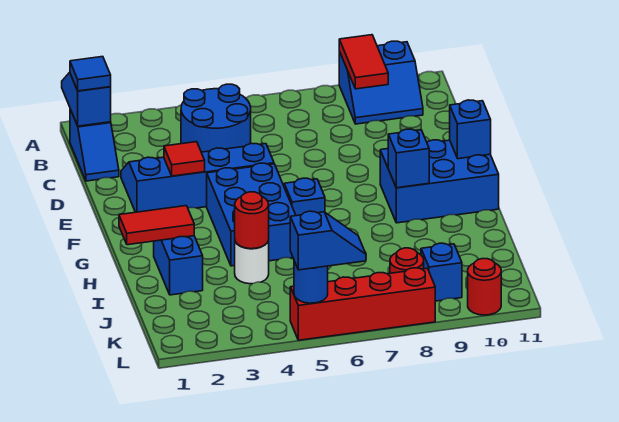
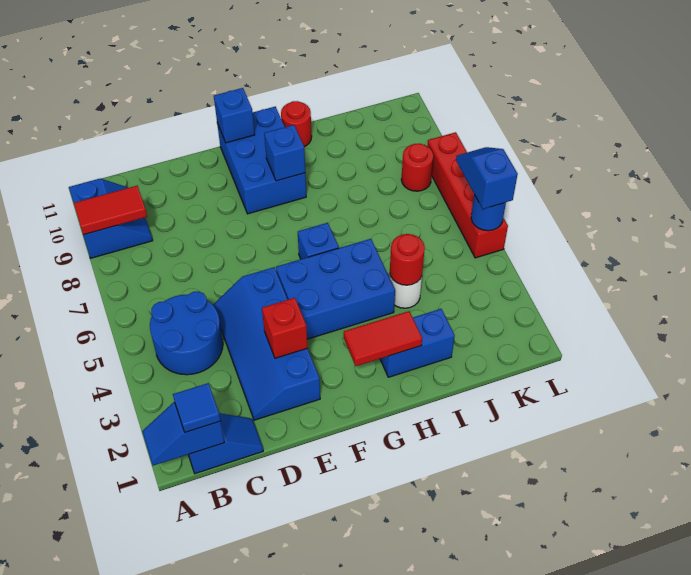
red tile E3 level 2 -> red brick E3 level 2
red tile H1:H2 level 2 -> red tile G2:H2 level 2
blue brick K9 level 1 -> none
red round brick L10 level 1 -> red round brick H11 level 1

